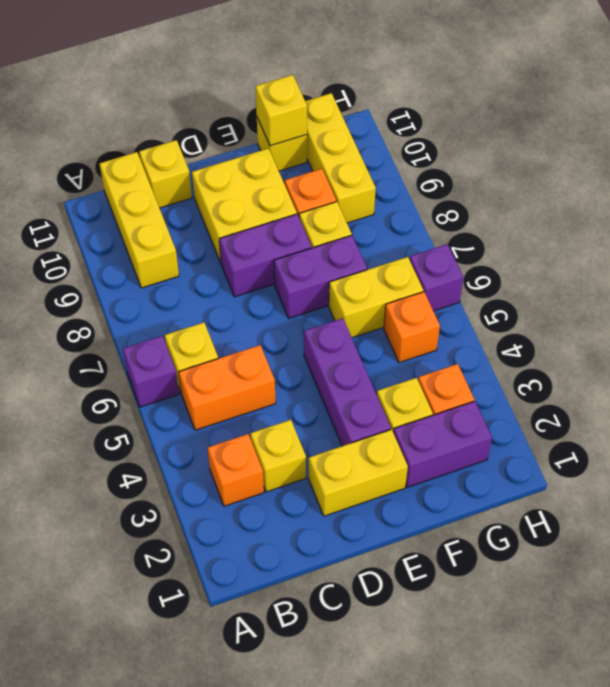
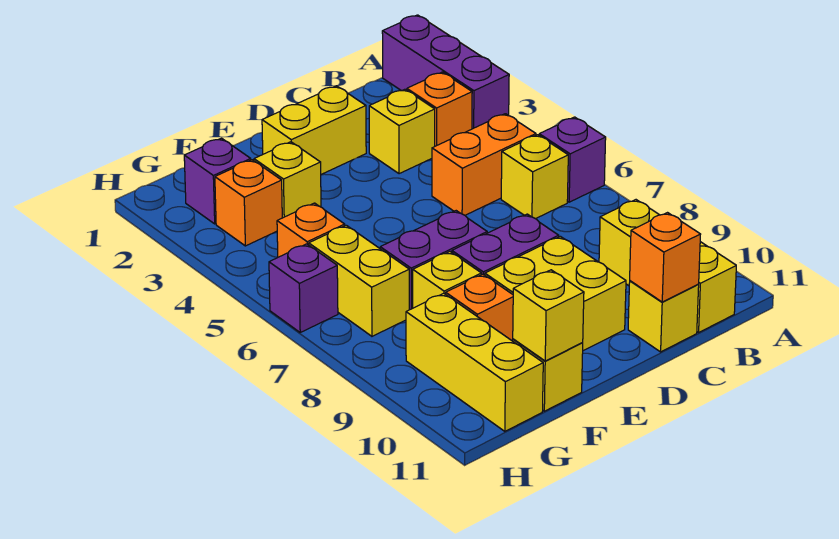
none -> orange brick C11 level 2
purple brick E3:E5 level 1 -> purple brick A1:A3 level 1
purple brick F2:G2 level 1 -> purple brick G2 level 1
yellow brick F6:G6 level 1 -> yellow brick G6:G7 level 1

